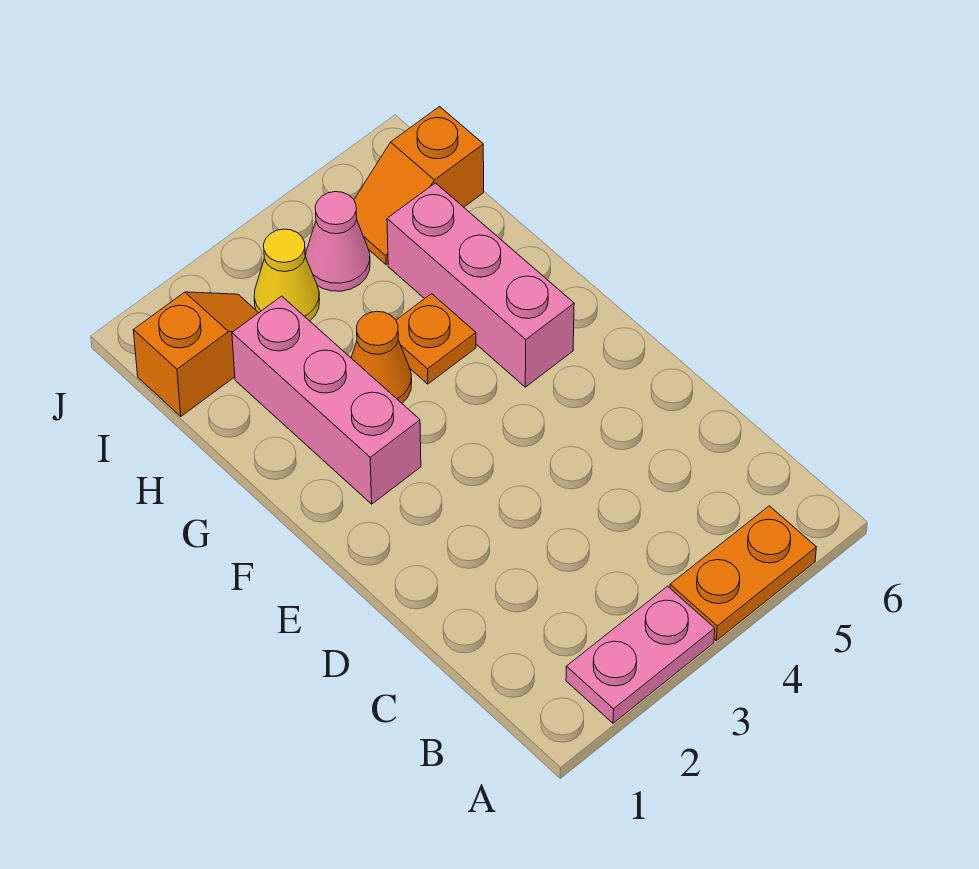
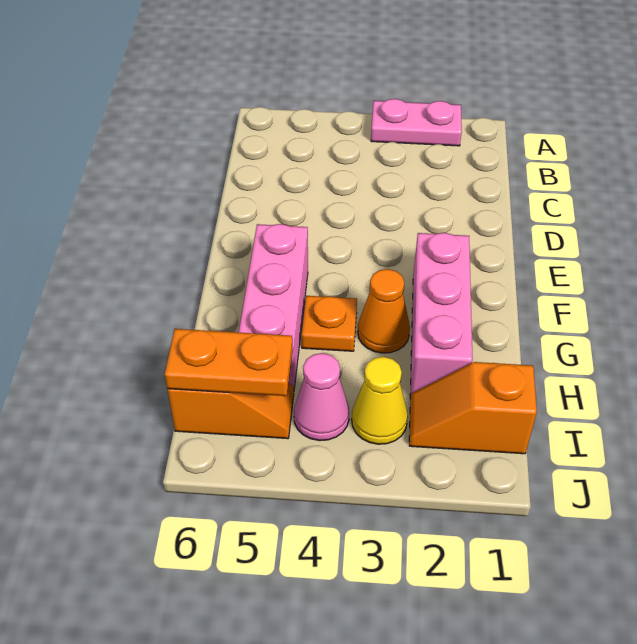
orange plate A4:A5 level 1 -> orange plate I5:I6 level 2

